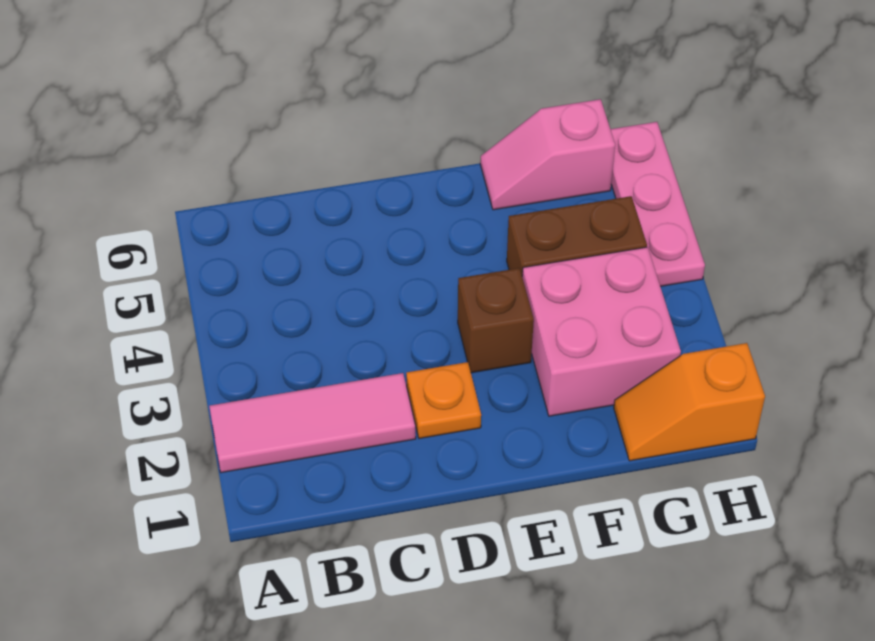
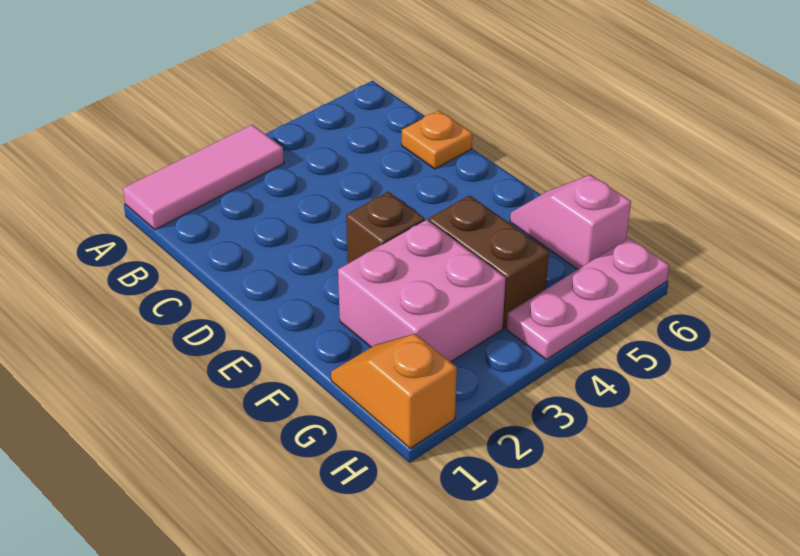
pink tile A2:C2 level 1 -> pink tile A1:A3 level 1
orange plate D2 level 1 -> orange plate C6 level 1

